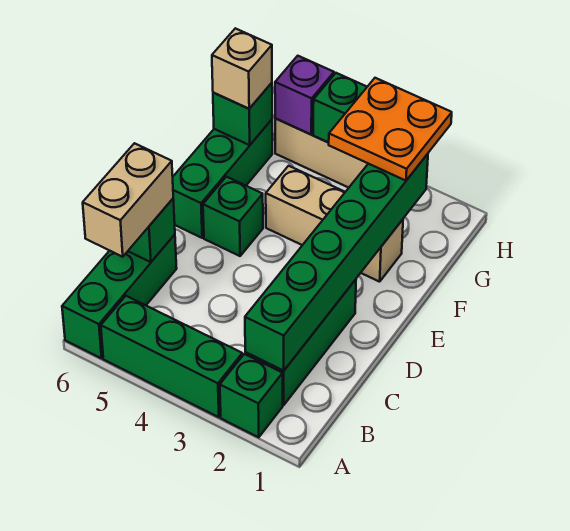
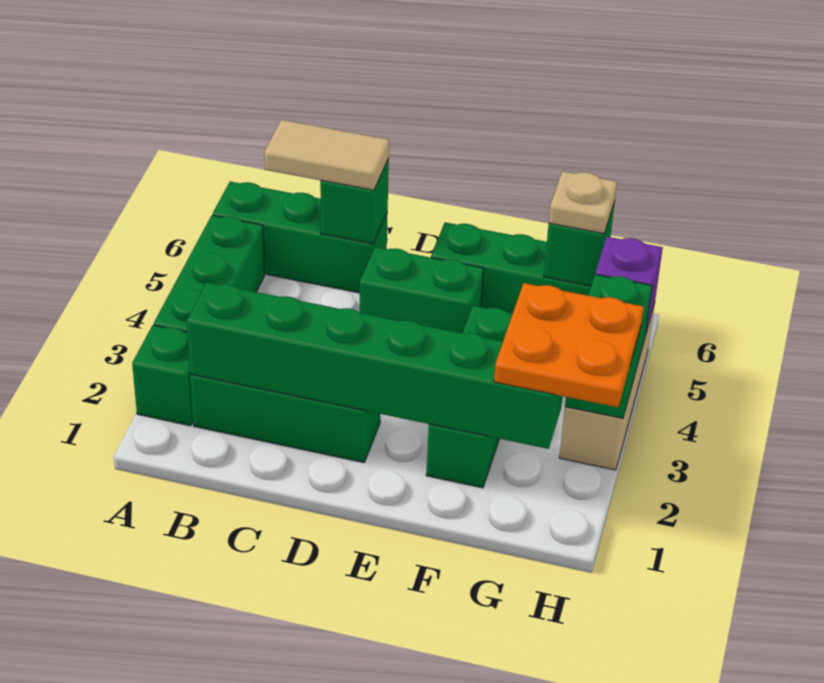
tan brick B6:C6 level 3 -> tan tile B6:C6 level 3
green brick E5 level 1 -> green brick D5:E5 level 1
tan brick F2:F4 level 1 -> green brick F2:F4 level 1
tan brick G6 level 3 -> tan plate G6 level 3

